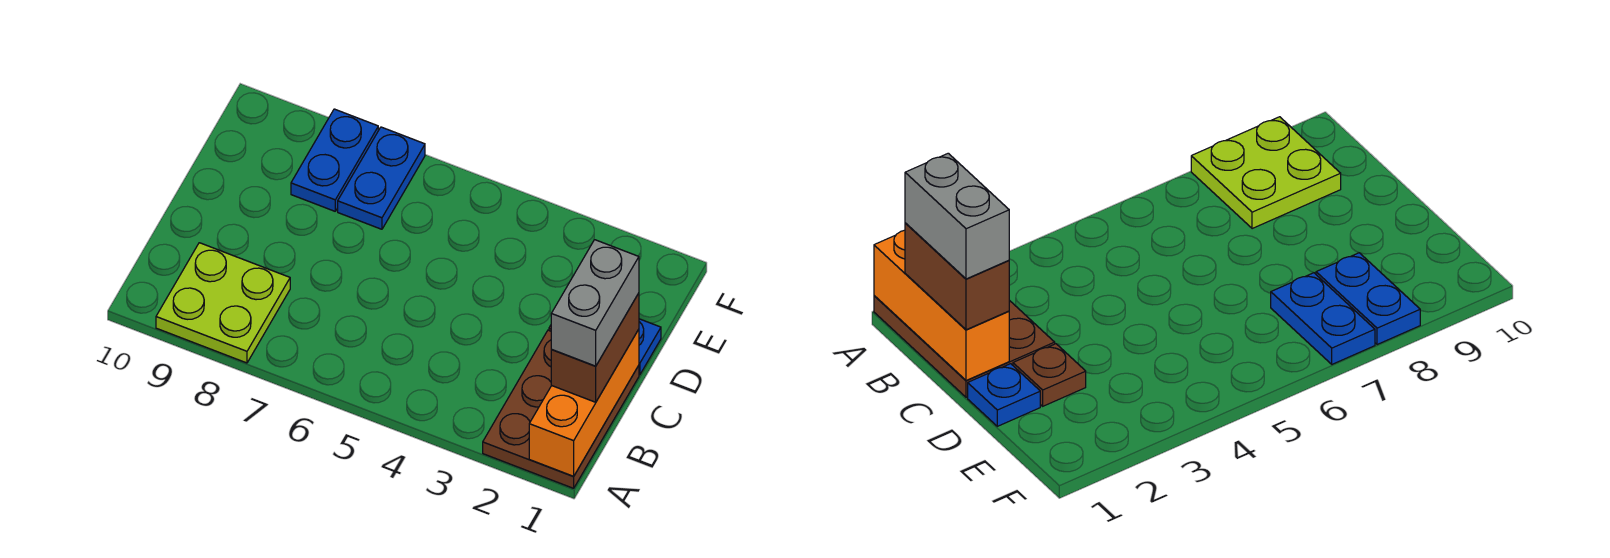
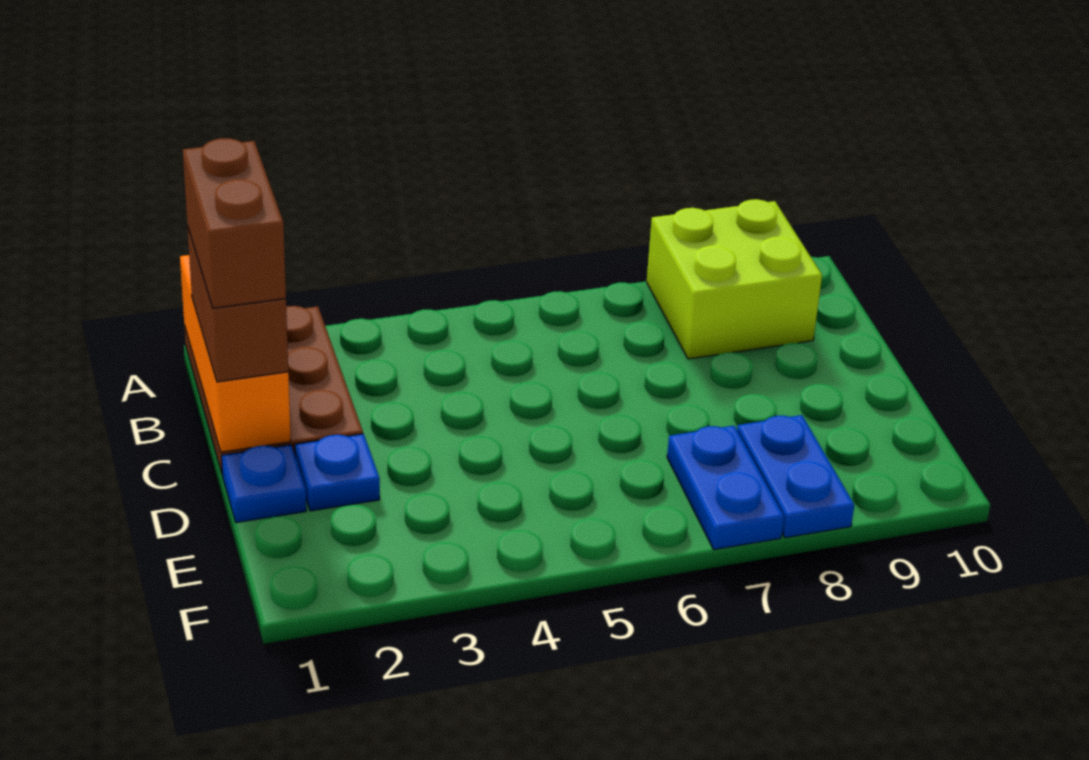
lime plate A8:B9 level 1 -> lime brick A8:B9 level 1
grey brick B1:C1 level 4 -> brown brick B1:C1 level 4
brown plate D2 level 1 -> blue plate D2 level 1

